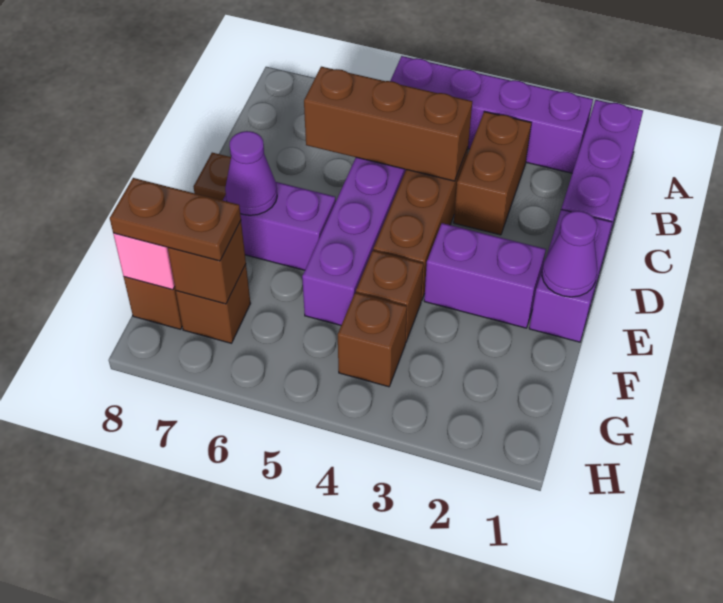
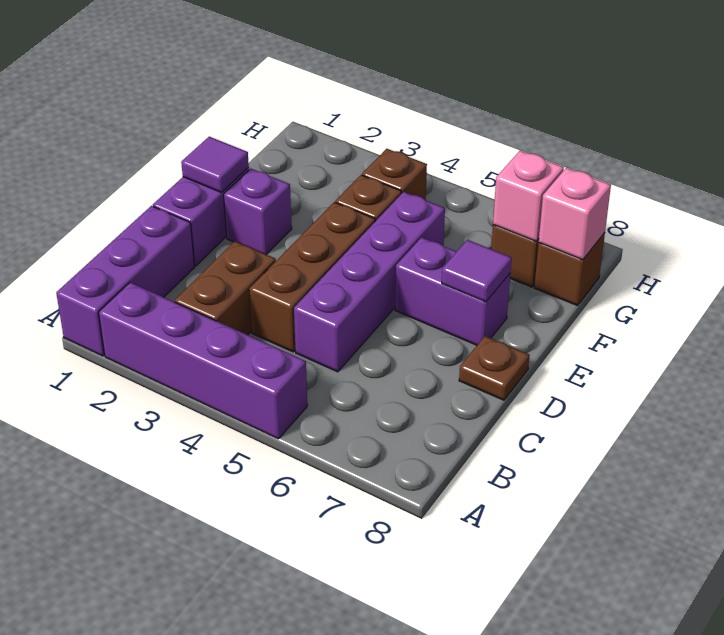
brown brick C4:C6 level 2 -> none
purple cone E1 level 2 -> purple tile E1 level 2
purple brick E2:E3 level 1 -> purple brick E2 level 1
purple cone E7 level 2 -> purple tile E7 level 2
brown brick G7 level 2 -> pink brick G7 level 2
brown plate G7:G8 level 3 -> none

